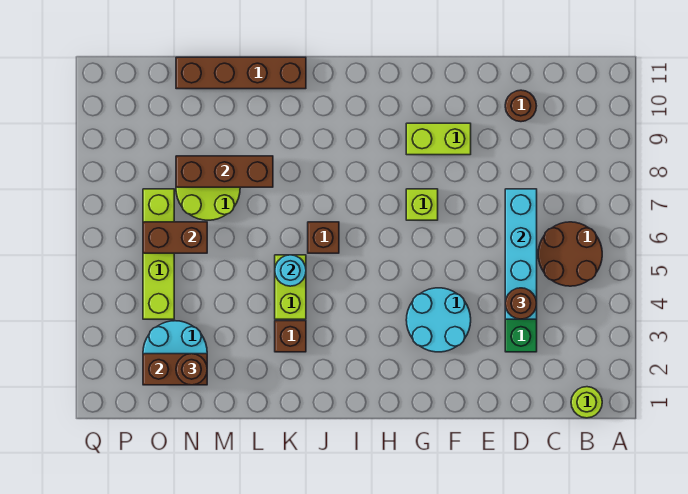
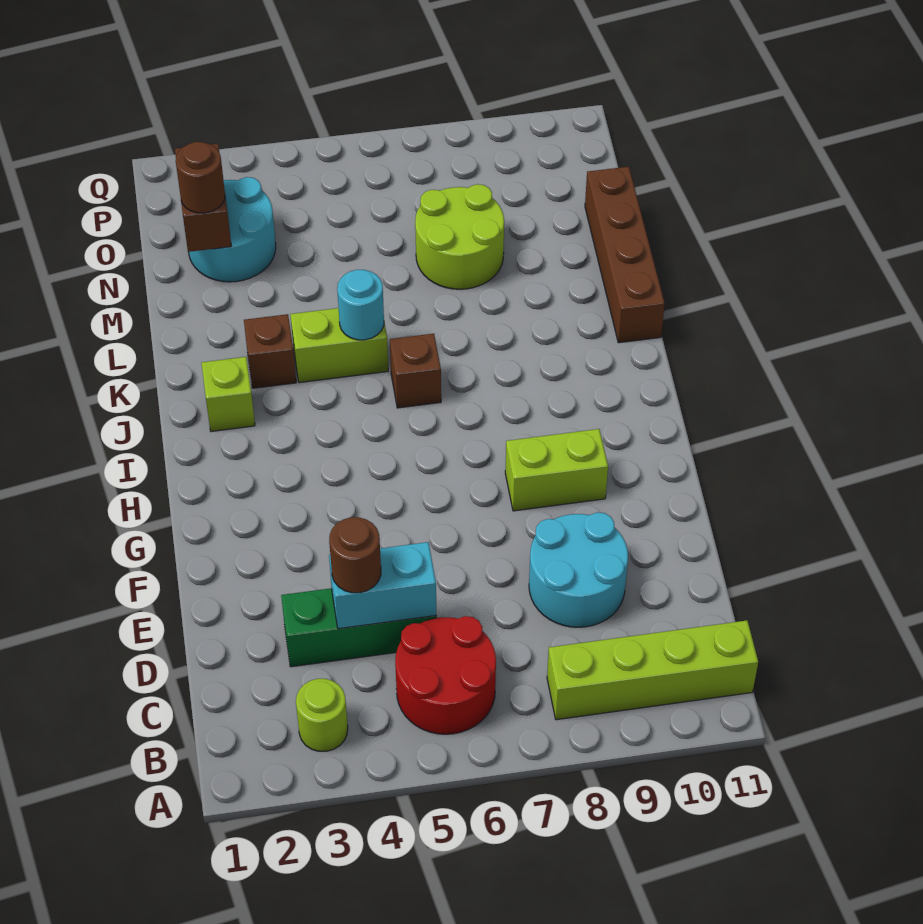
lime round brick B1 level 1 -> lime round brick B3 level 1
brown round brick B5:C6 level 1 -> red round brick B5:C6 level 1
cyan brick D4:D7 level 2 -> cyan brick D4:D5 level 2
brown round brick D10 level 1 -> none
cyan round brick F3:G4 level 1 -> cyan round brick D8:E9 level 1
lime brick F9:G9 level 1 -> lime brick G8:G9 level 1
lime brick G7 level 1 -> lime brick J2 level 1
brown brick L8:N8 level 2 -> none
brown brick N6:O6 level 2 -> none
lime brick O4:O7 level 1 -> lime brick B8:B11 level 1

